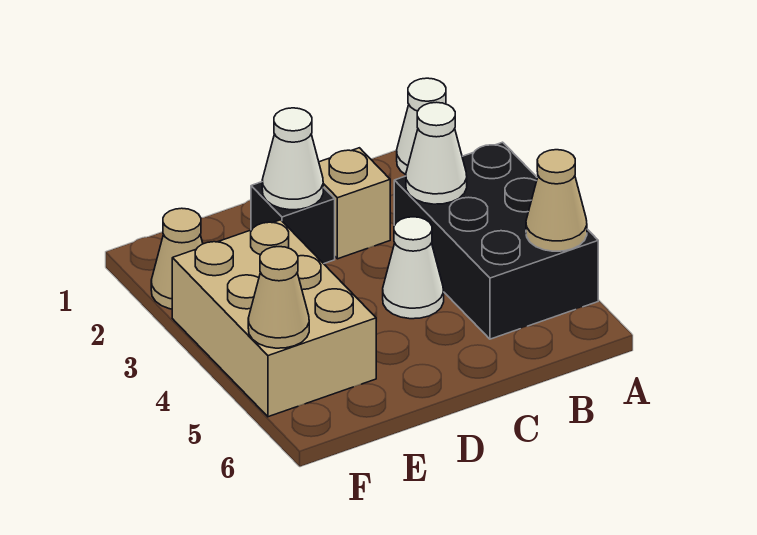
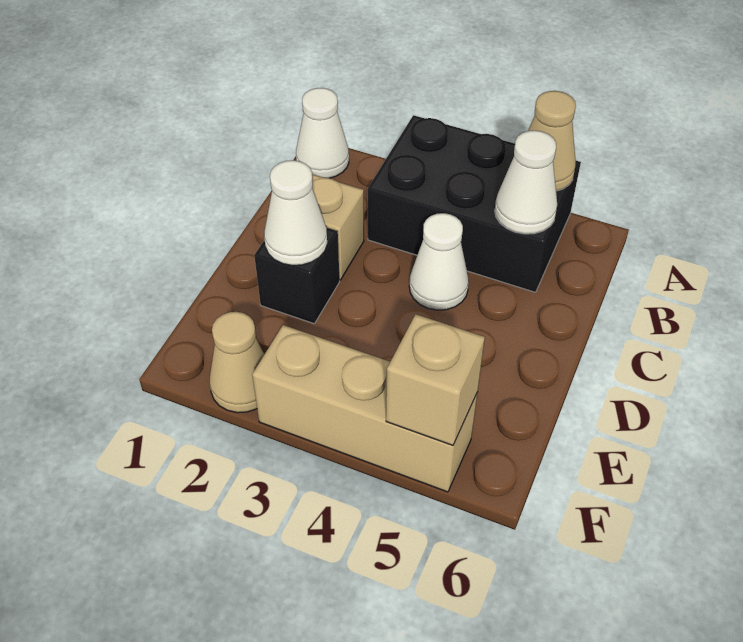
white cone B3 level 2 -> white cone B5 level 2
tan brick E3:F5 level 1 -> tan brick F3:F5 level 1
tan cone F5 level 2 -> tan brick F5 level 2

